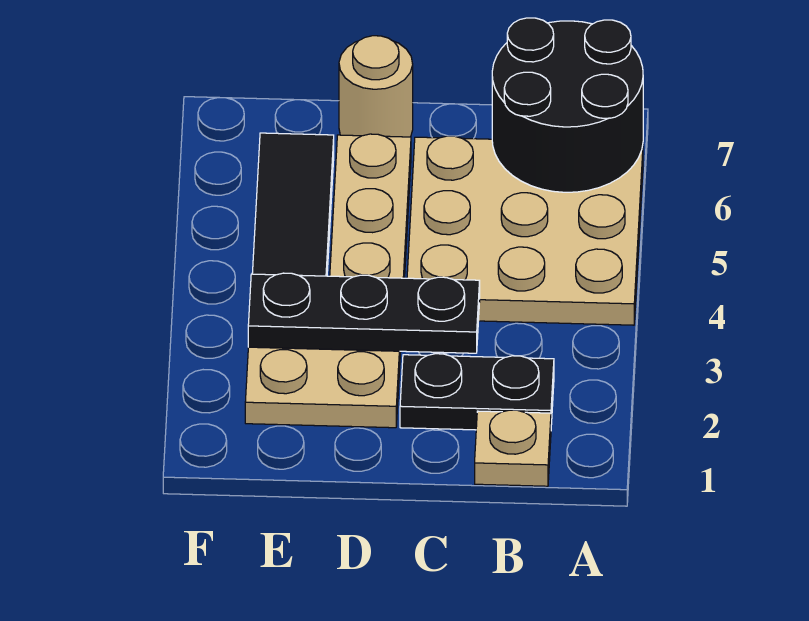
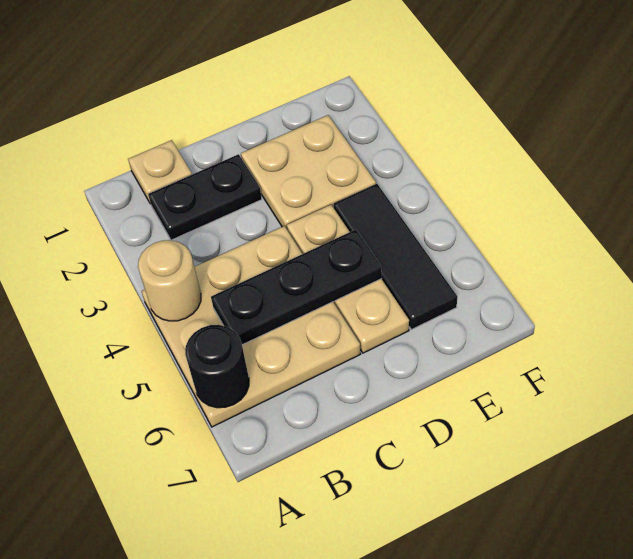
black round brick A6:B7 level 2 -> black round brick A6 level 2
black plate C3:E3 level 2 -> black plate B5:D5 level 2
tan round brick D7 level 1 -> tan round brick A4 level 2

